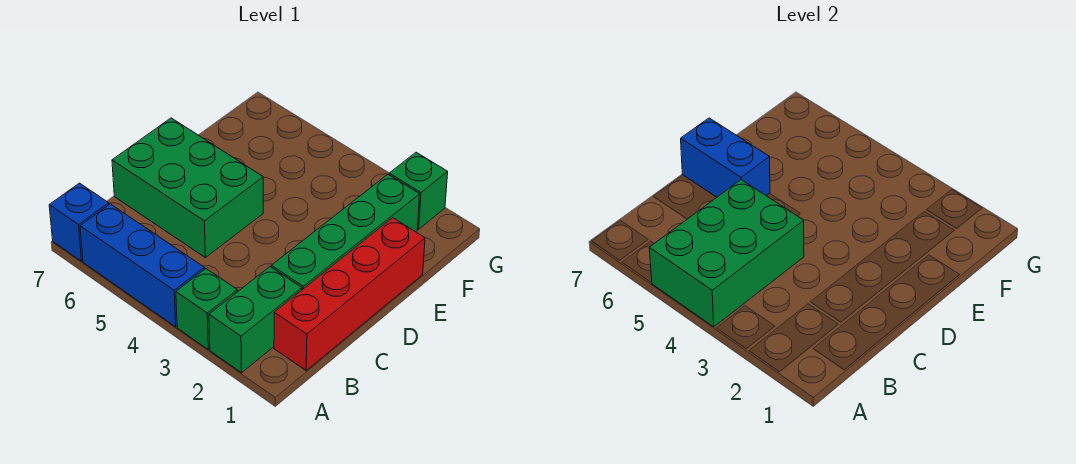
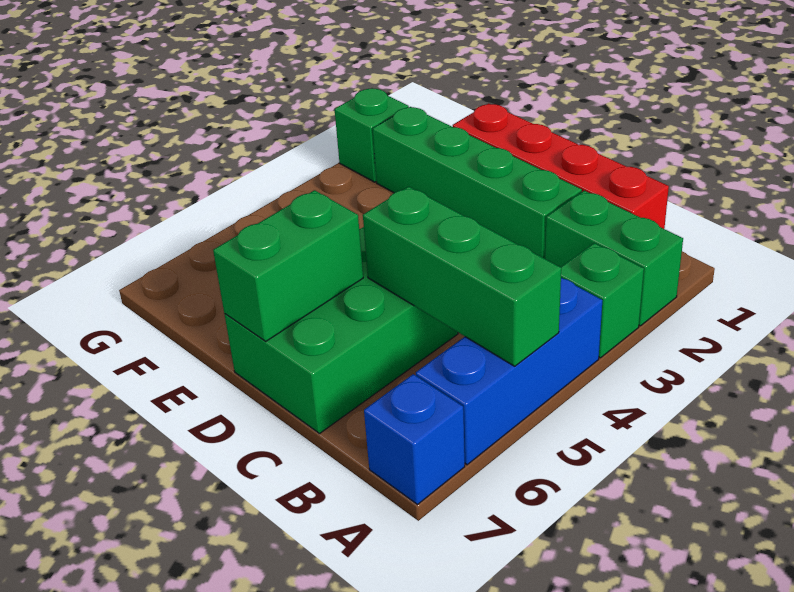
green brick A4:C5 level 2 -> green brick A5:C5 level 2
blue brick D6:D7 level 2 -> green brick D6:D7 level 2

